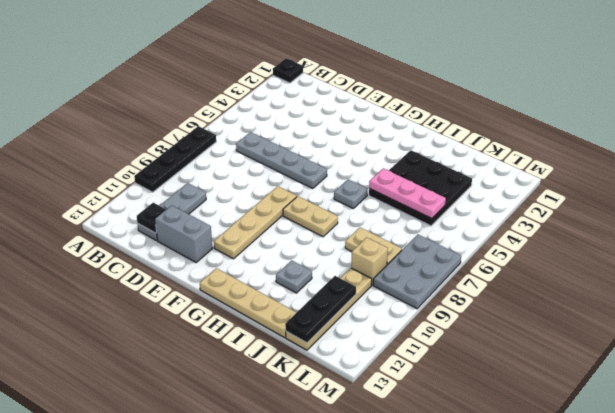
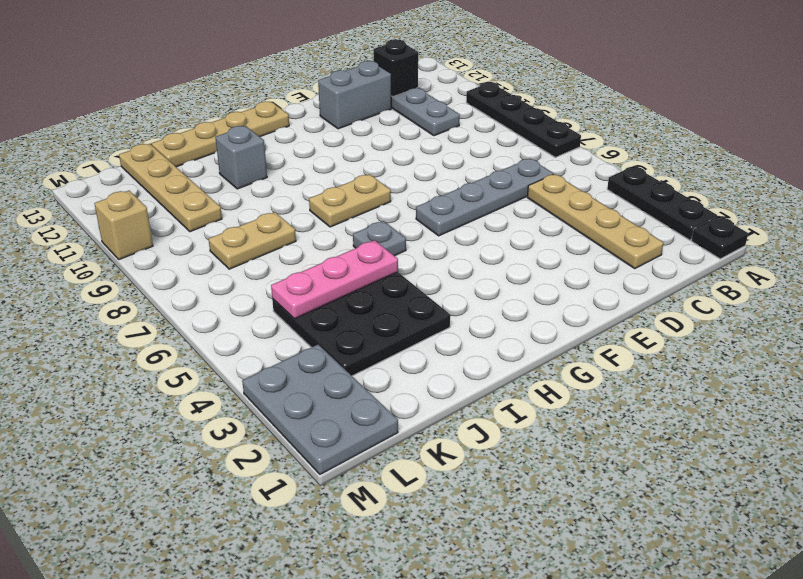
black plate C12 level 2 -> black brick C12 level 2
tan plate F8:F11 level 1 -> tan plate C2:C5 level 1
grey plate I11 level 1 -> grey brick I11 level 1
tan brick K9 level 1 -> tan brick M10 level 1
black plate K11:K13 level 2 -> black plate A2:A4 level 1
grey plate L7:M9 level 1 -> grey plate L1:M3 level 1

